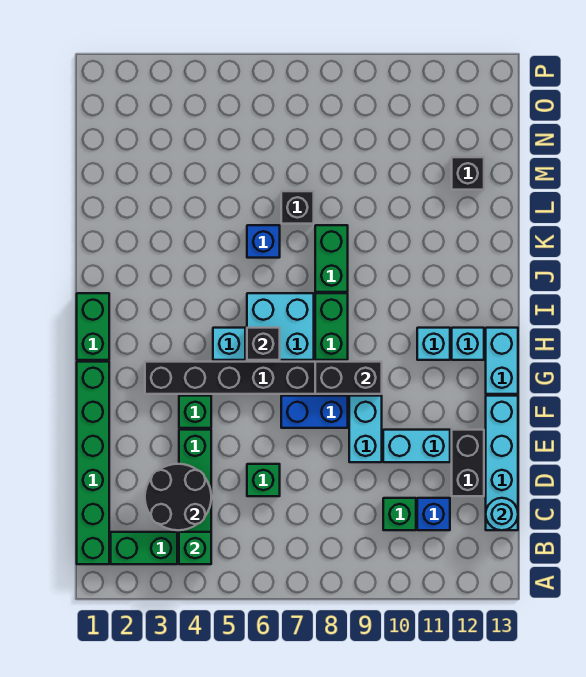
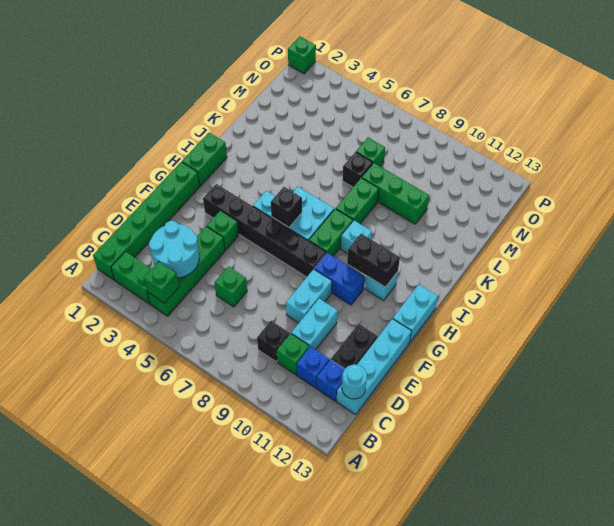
black round brick C3:D4 level 2 -> cyan round brick C3:D4 level 2
cyan brick E10:E11 level 1 -> cyan brick D10:E10 level 1
blue brick F7:F8 level 1 -> blue brick G9:G10 level 1
black brick G8:G9 level 2 -> black brick H10:H11 level 2
cyan brick H12 level 1 -> cyan brick I9 level 1
blue brick K6 level 1 -> blue brick C12 level 1
none -> green brick L8:L10 level 1
none -> green brick M7 level 1
black brick M12 level 1 -> black brick C9 level 1
none -> green brick P1 level 1

